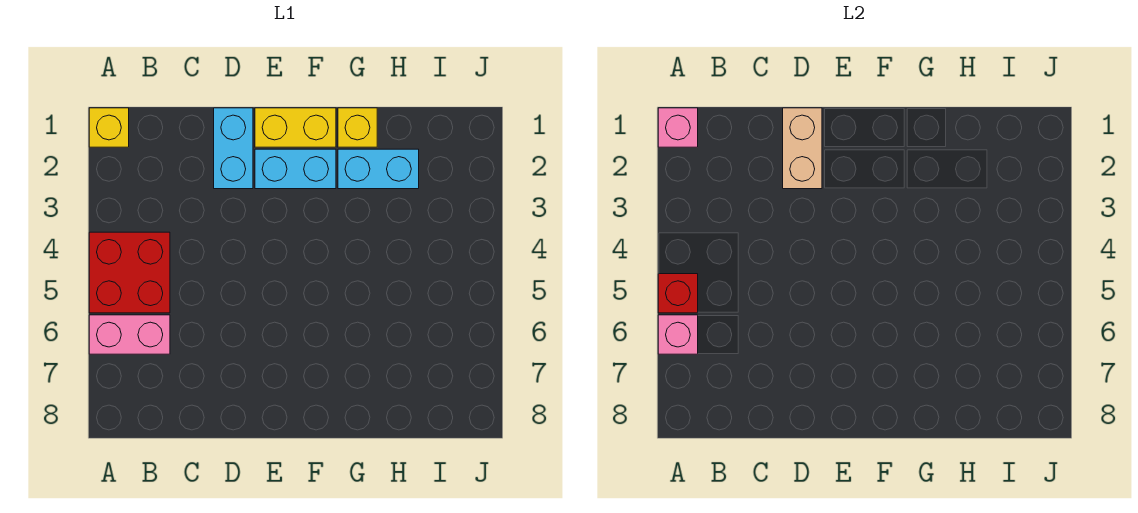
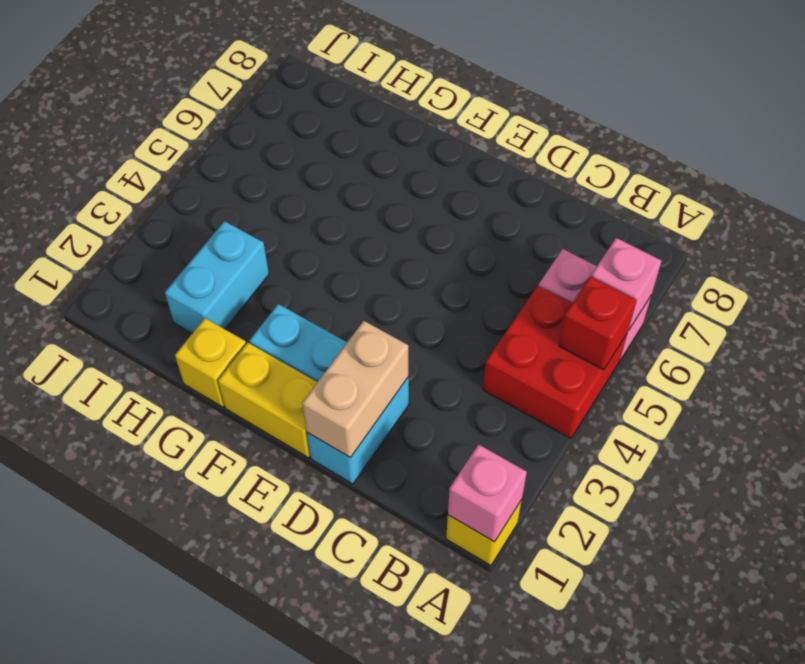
cyan brick G2:H2 level 1 -> cyan brick H2:H3 level 1

